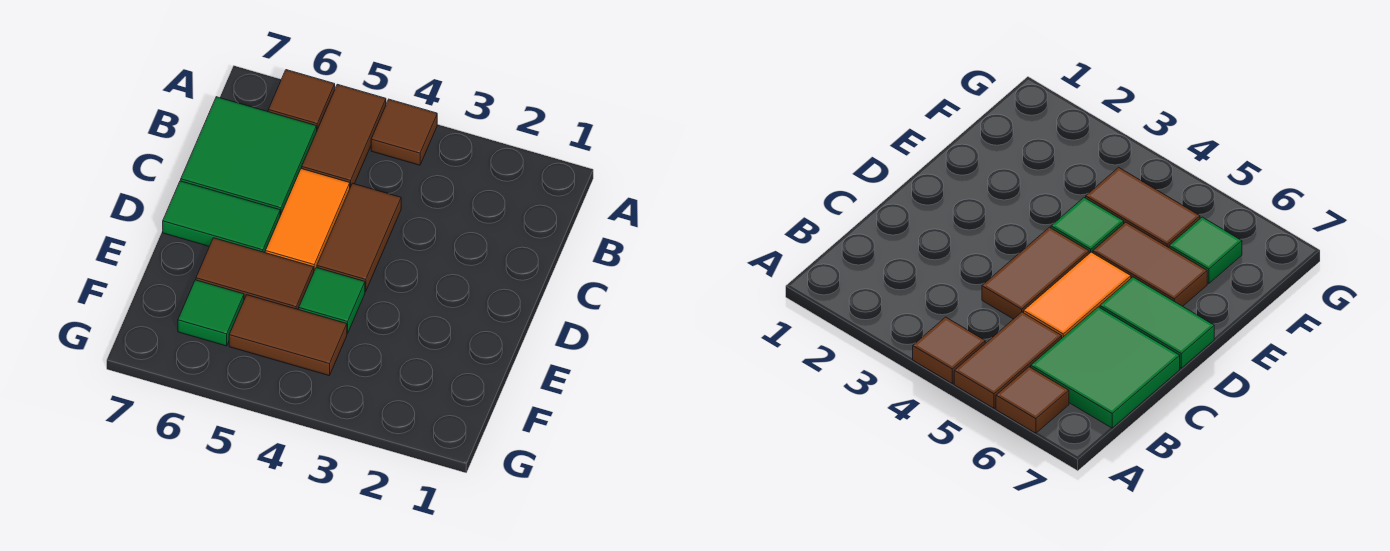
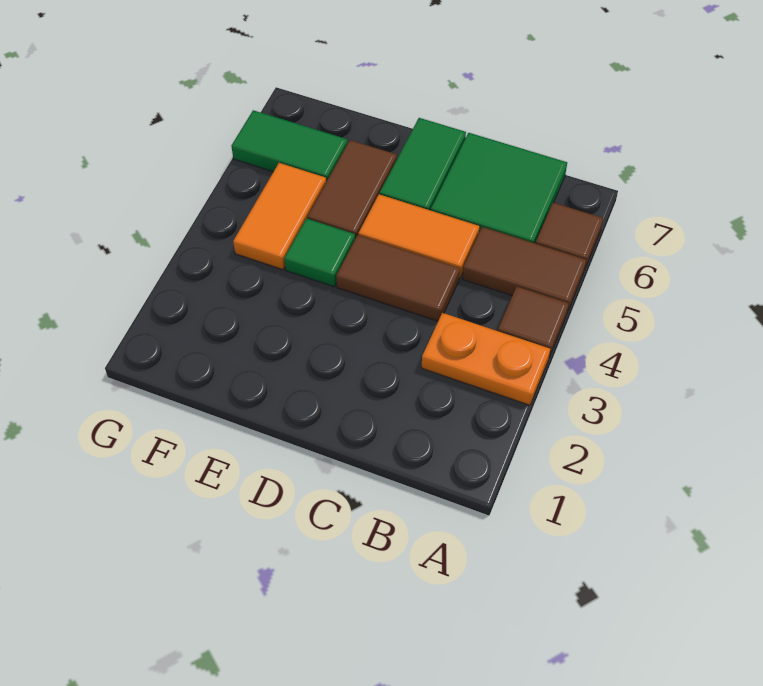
none -> orange plate A3:B3 level 1
brown tile F4:F5 level 1 -> orange tile F4:F5 level 1
green tile F6 level 1 -> green tile F6:G6 level 1

